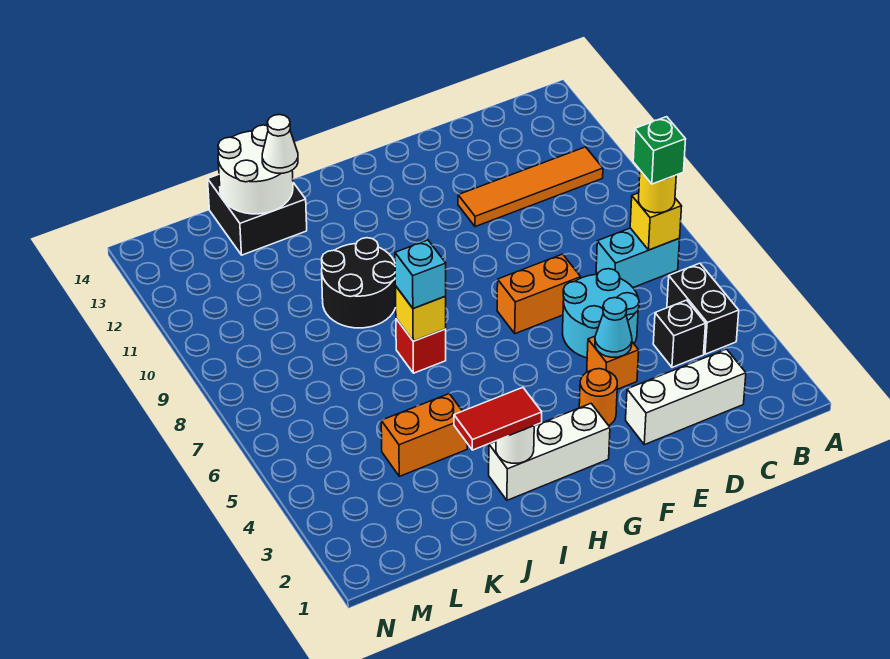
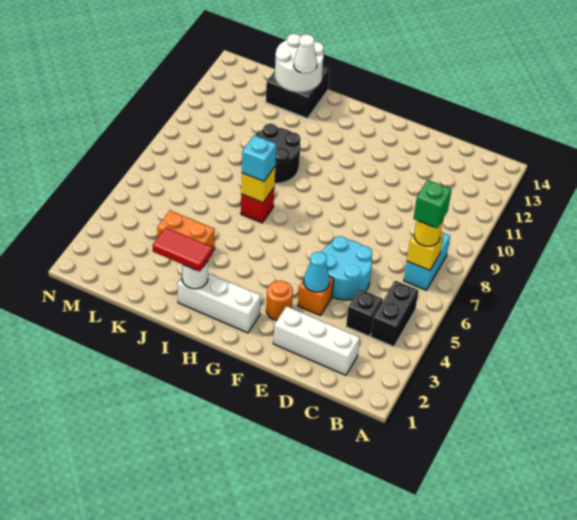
cyan brick B7:C7 level 1 -> cyan brick B7:B8 level 1
orange tile B11:E11 level 1 -> none
orange brick E7:F7 level 1 -> none

